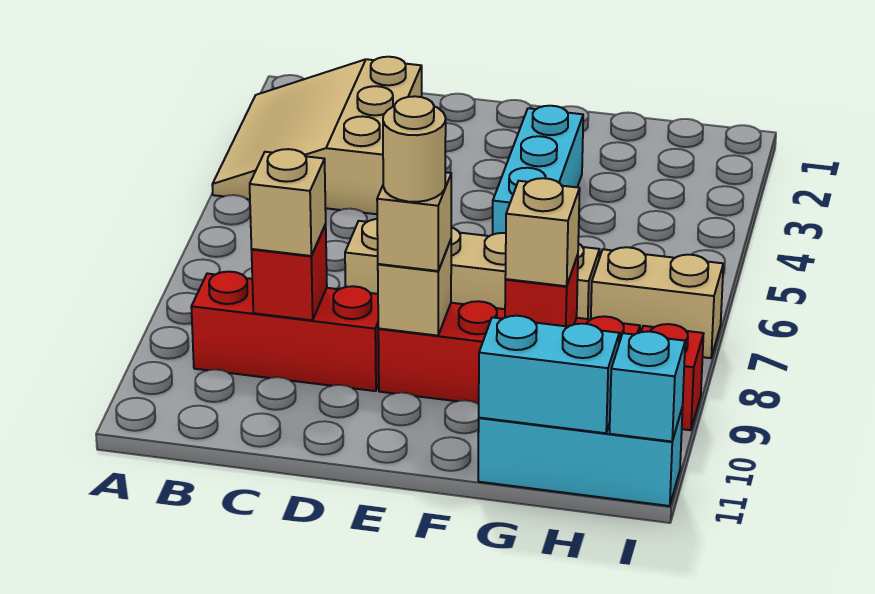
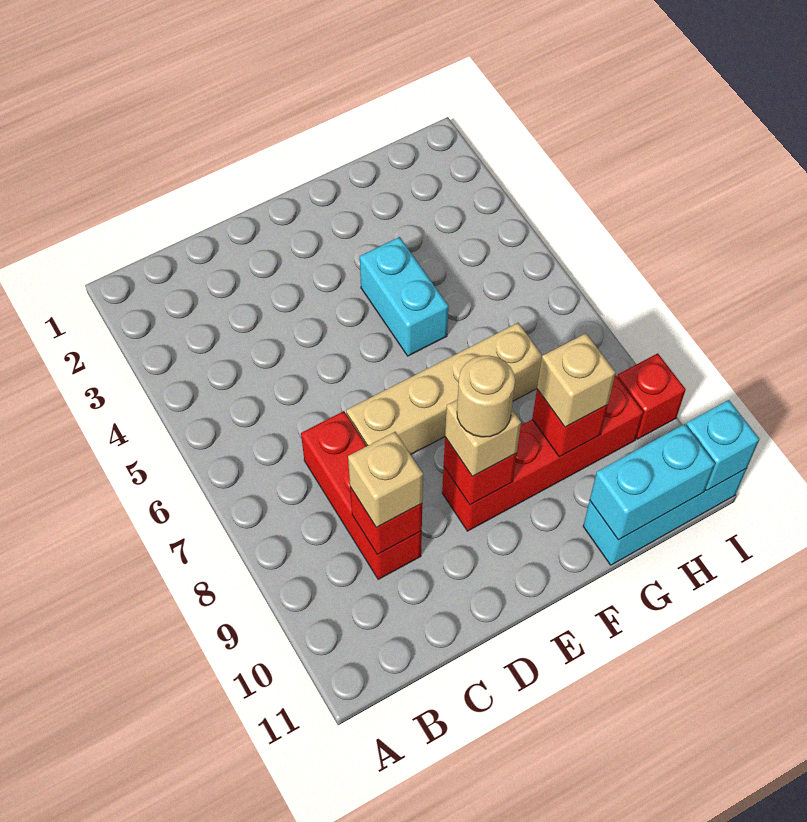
tan slope A2:C4 level 1 top C -> none
red brick B9:D9 level 1 -> red brick C7:C9 level 1
tan brick E9 level 2 -> red brick E9 level 2
cyan brick F3:F5 level 1 -> cyan brick F4:F5 level 1
tan brick H7:I7 level 1 -> none

